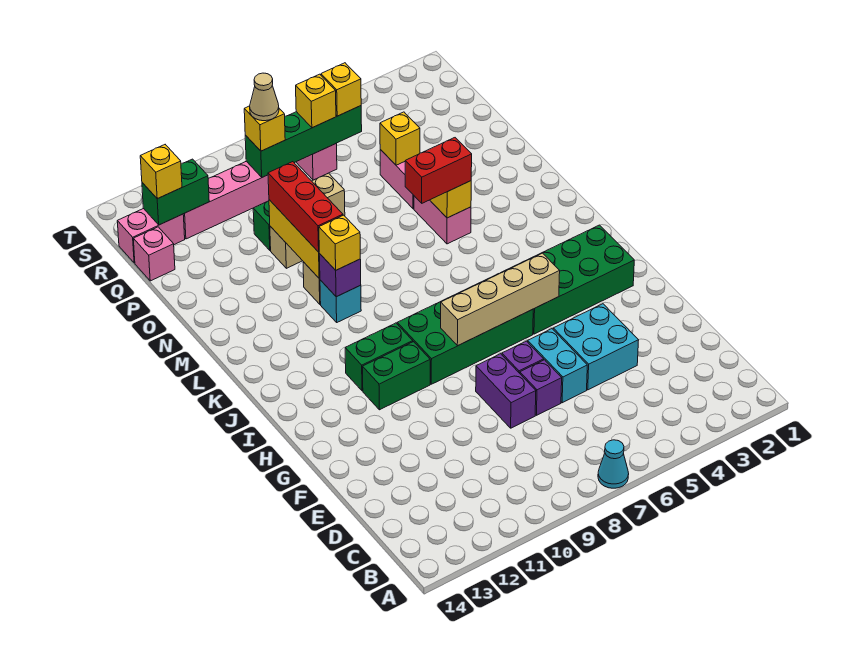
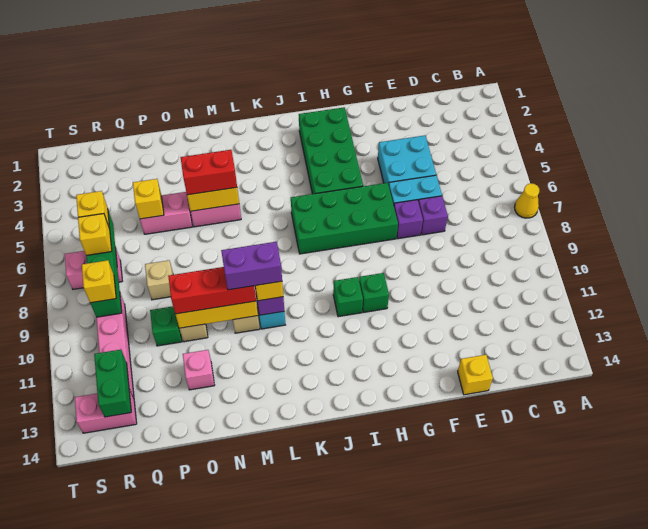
cyan cone A7 level 1 -> yellow cone A7 level 1
purple brick E8:F8 level 1 -> purple brick L10:M10 level 4
tan brick H5:H8 level 2 -> none
green brick H6:I9 level 1 -> green brick G6:J7 level 1
green brick H10:H11 level 1 -> green brick H10 level 1
green brick I10:I11 level 1 -> green brick I10 level 1
red brick M5:M6 level 3 -> red brick M5:N5 level 3
pink brick Q14 level 1 -> pink brick O12 level 1
tan cone R9 level 4 -> none
pink brick R13:R14 level 1 -> pink brick R13:S13 level 1
yellow brick R13 level 3 -> yellow brick E14 level 1

